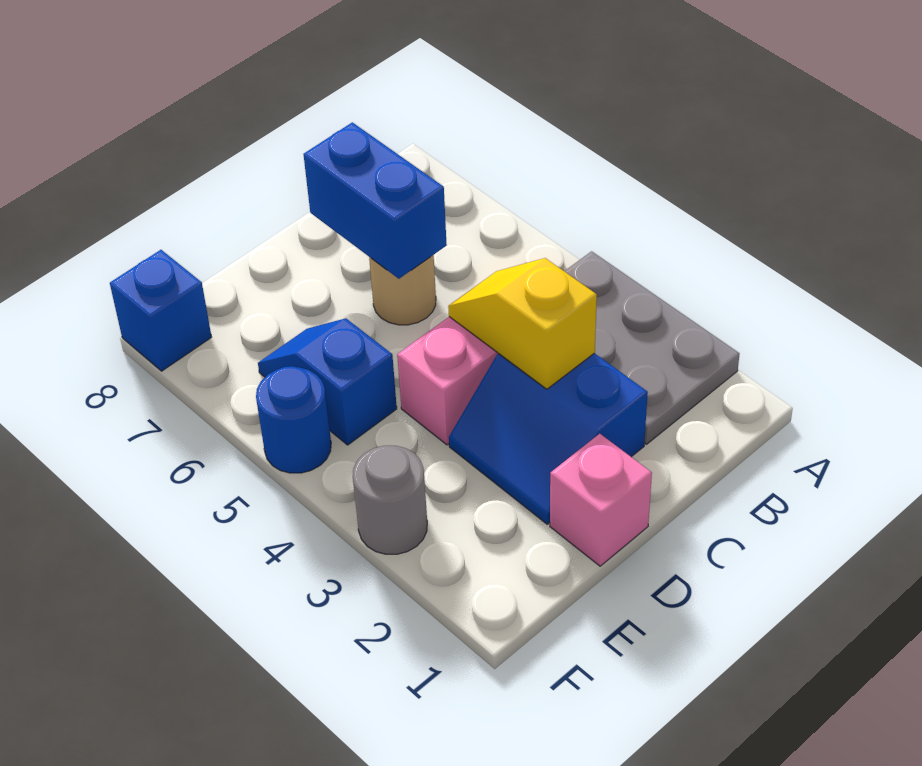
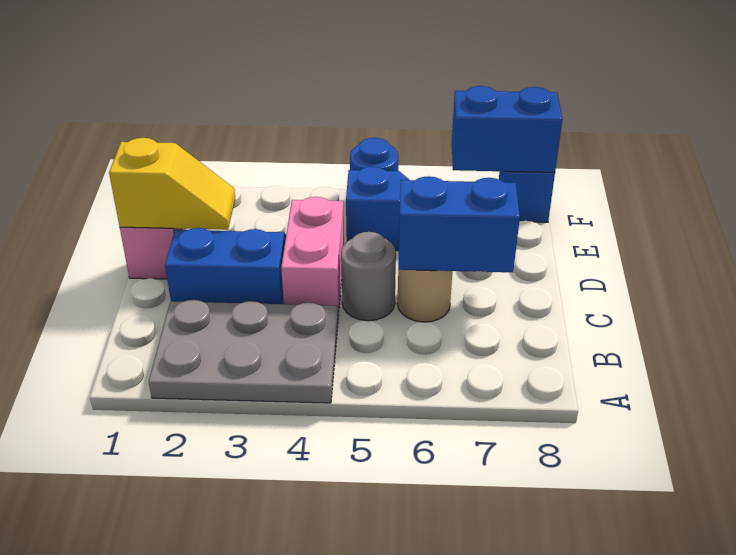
yellow slope C3:C4 level 2 top 3 -> yellow slope D1:D2 level 2 top 1
grey round brick F3 level 1 -> grey round brick C5 level 1
none -> blue brick F7:F8 level 2

